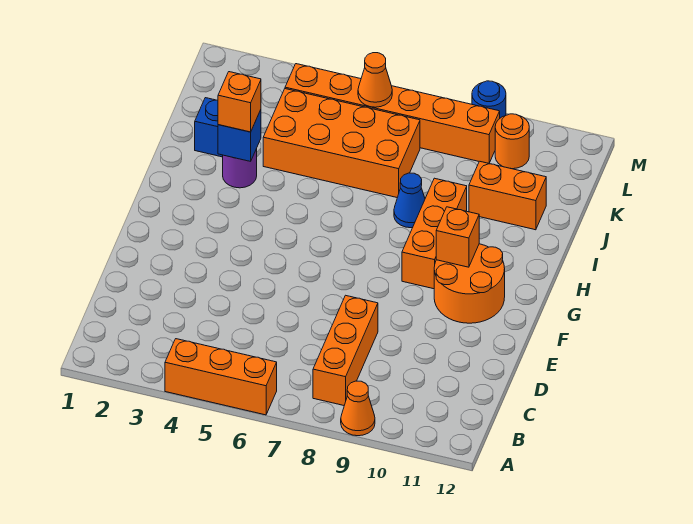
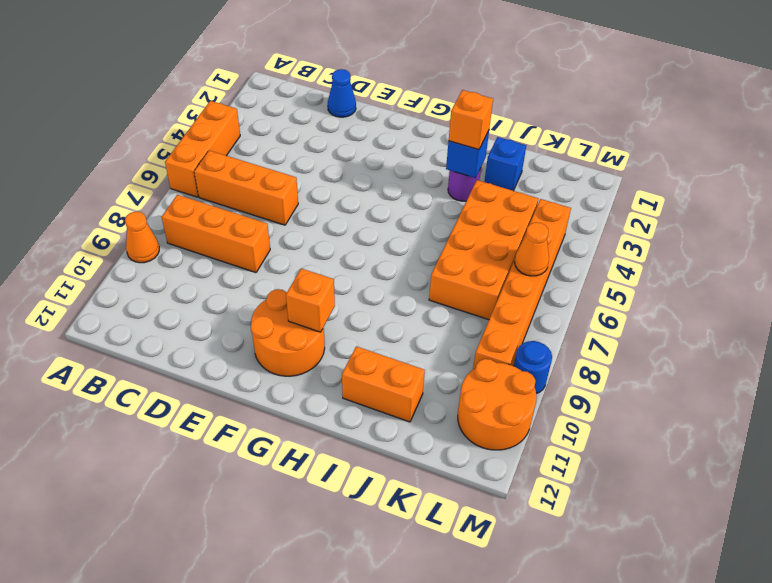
orange brick G9:I9 level 1 -> orange brick B6:D6 level 1
blue cone I8 level 1 -> blue cone D1 level 1
orange brick J10:J11 level 1 -> orange brick I11:J11 level 1
orange round brick L10 level 1 -> orange round brick L10:M11 level 1

